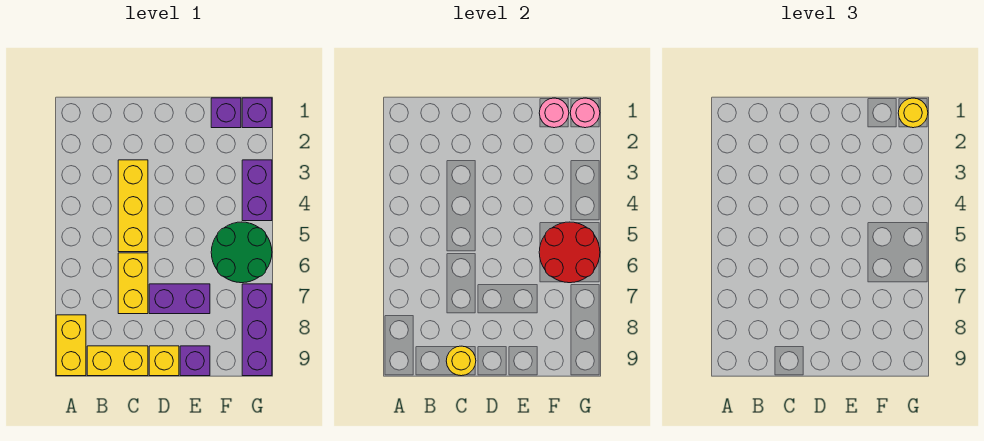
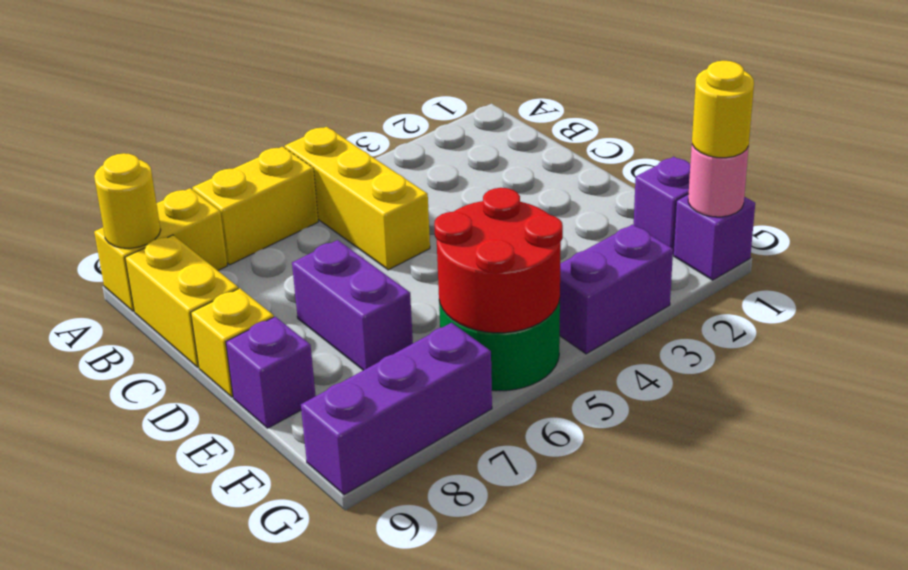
yellow brick C3:C5 level 1 -> yellow brick A5:C5 level 1
yellow brick C6:C7 level 1 -> yellow brick A6:A7 level 1
yellow round brick C9 level 2 -> yellow round brick A9 level 2
pink round brick F1 level 2 -> none

